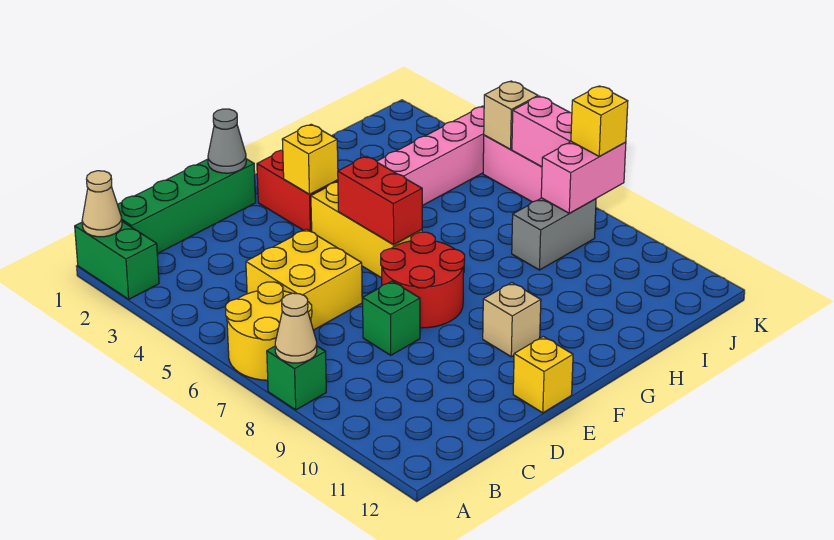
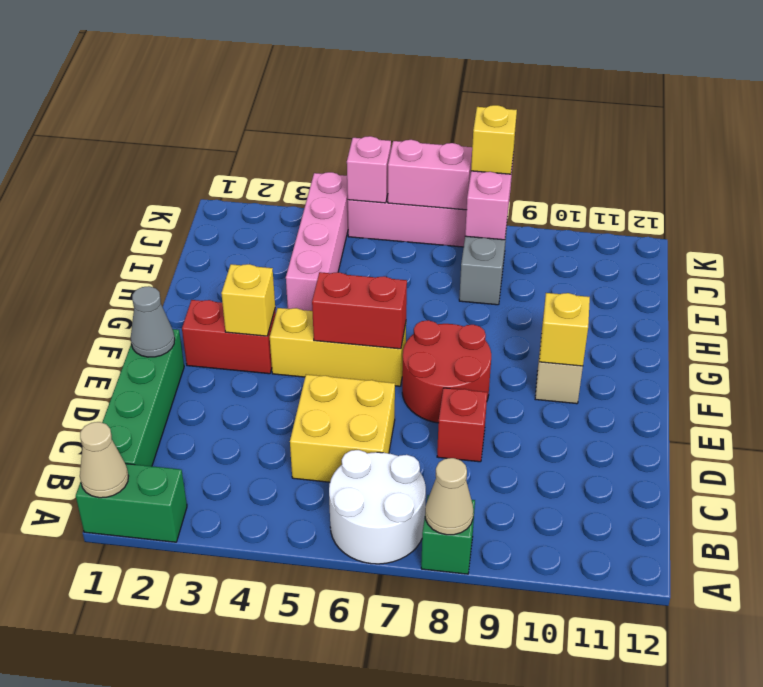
yellow round brick A6:B7 level 1 -> white round brick A6:B7 level 1
green brick D8 level 1 -> red brick D8 level 1
yellow brick E12 level 1 -> yellow brick F10 level 2
tan brick K5 level 2 -> pink brick K5 level 2

